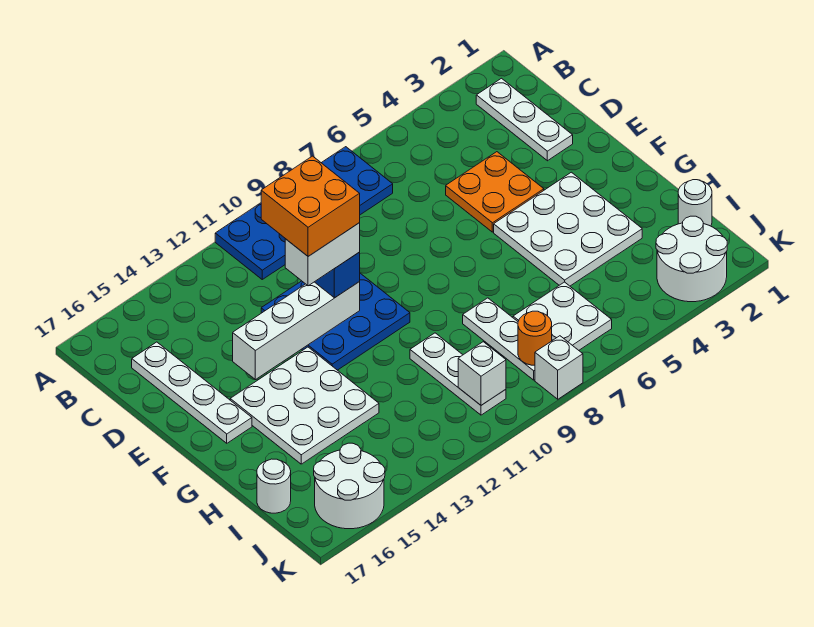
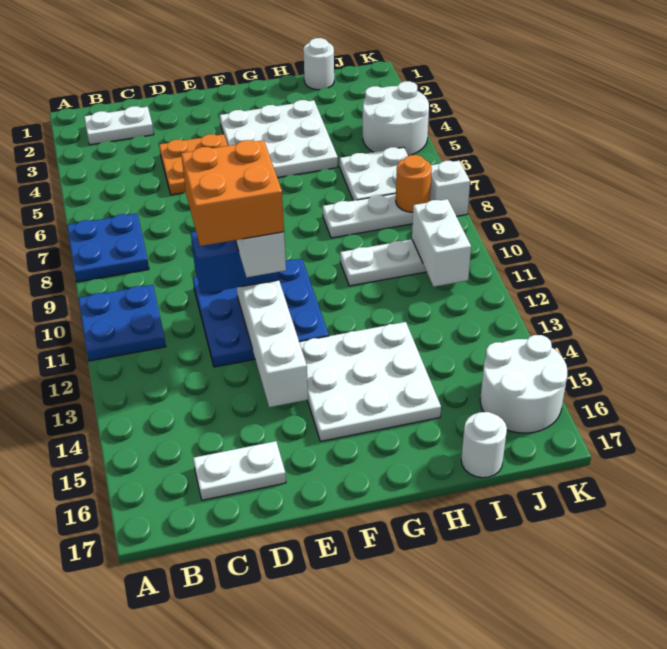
white plate B2:D2 level 1 -> white plate B2:C2 level 1
white plate C16:F16 level 1 -> white plate C16:D16 level 1
white round brick J2:K3 level 1 -> white round brick J4:K5 level 1
white brick J10 level 2 -> white brick J10:J11 level 2

